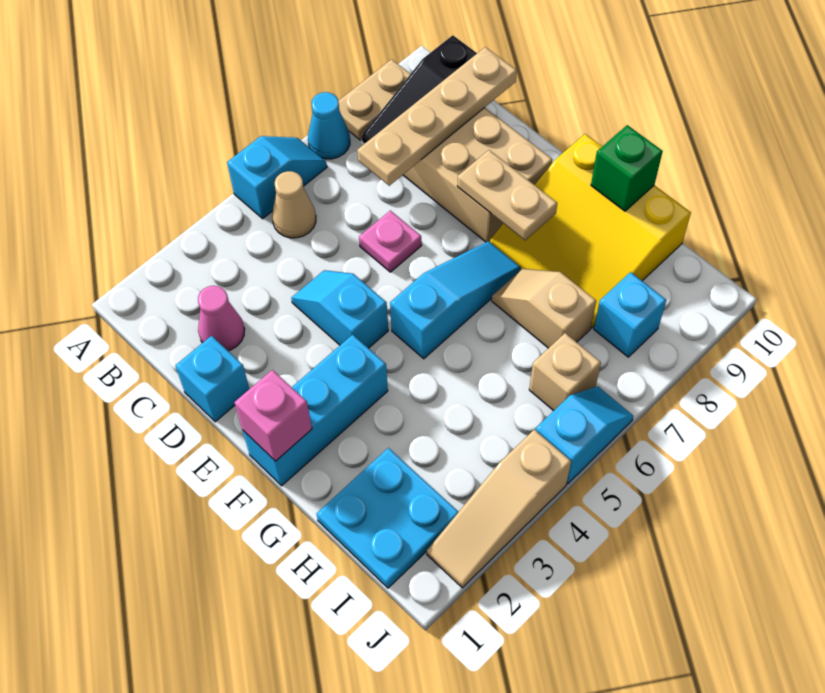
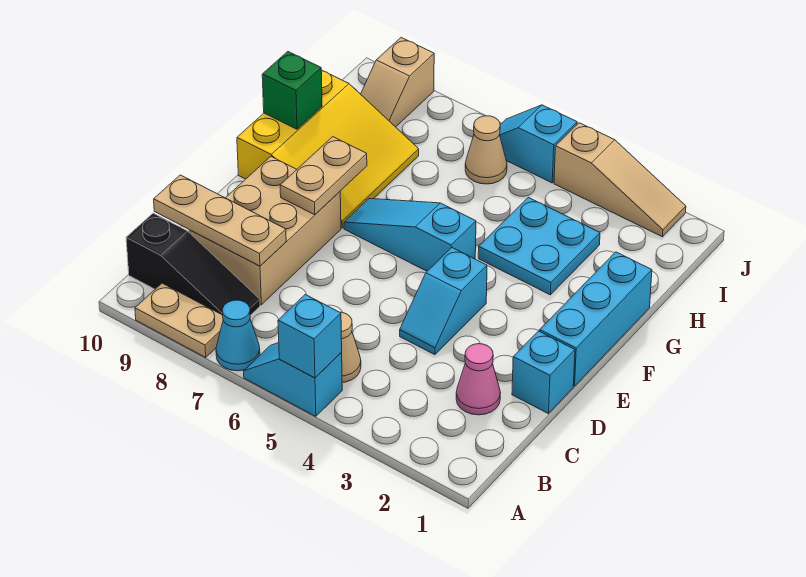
tan plate C7:C10 level 2 -> tan plate C8:C10 level 2
pink plate D6 level 1 -> none
cyan brick F1:F3 level 1 -> cyan brick E1:G1 level 1
pink brick F1 level 2 -> none
tan slope G7:H7 level 1 top H -> tan slope I9:J9 level 1 top J
cyan plate H1:I2 level 1 -> cyan plate G3:H4 level 1
tan brick I6 level 1 -> tan cone I6 level 1
cyan brick I8 level 1 -> cyan brick A5 level 2

